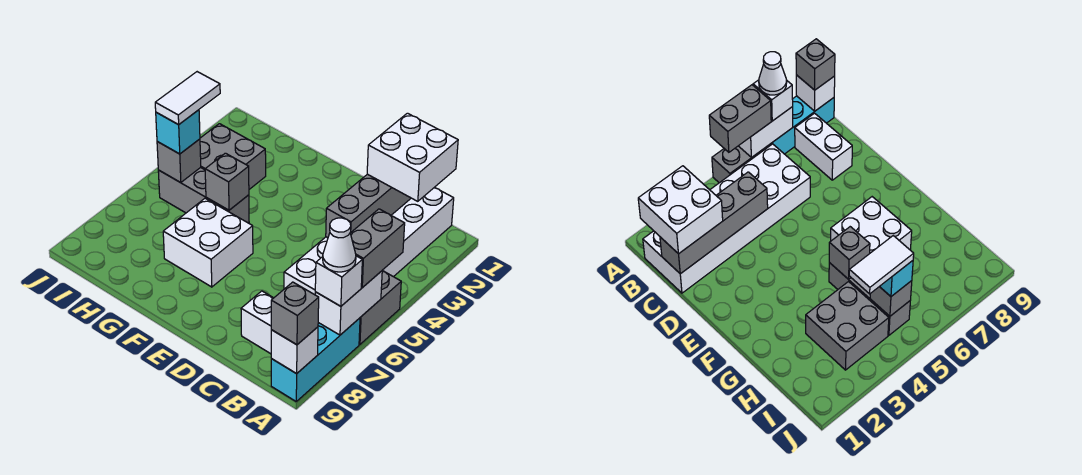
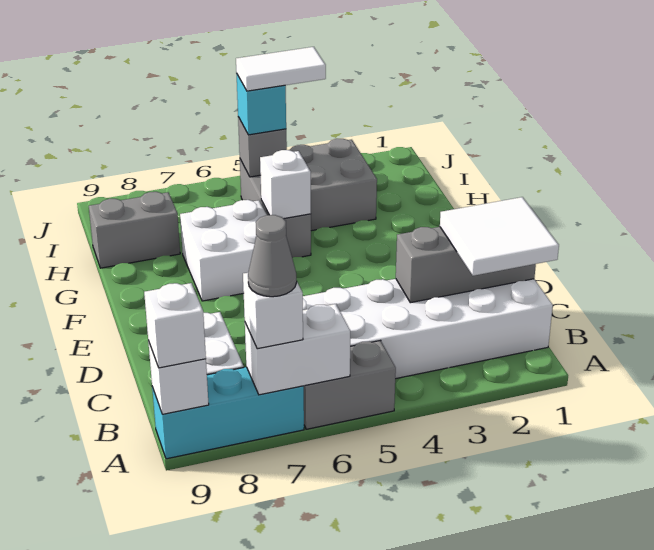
grey brick A5:A6 level 3 -> grey brick H8:H9 level 1
white cone A7 level 4 -> grey cone A7 level 4
grey brick A9 level 3 -> white brick A9 level 3
white brick B1:C2 level 3 -> white tile B1:C2 level 3
grey brick C1:C4 level 2 -> grey brick C1:C3 level 2
grey brick G5 level 2 -> white brick G5 level 2

